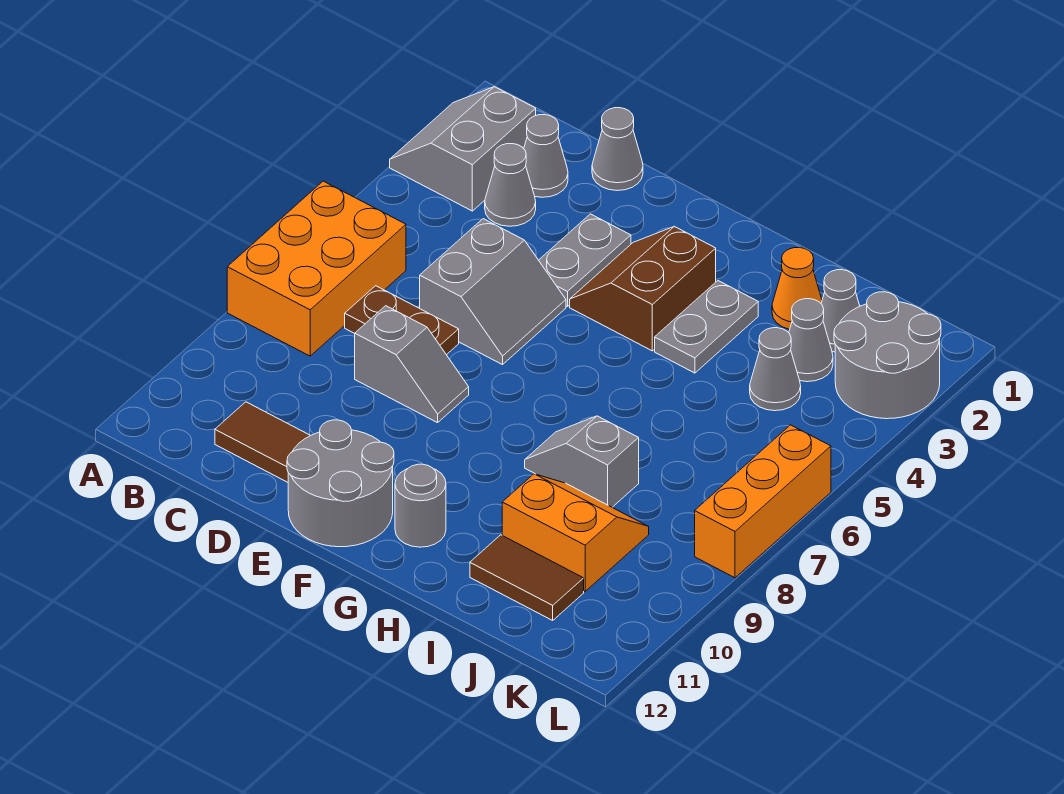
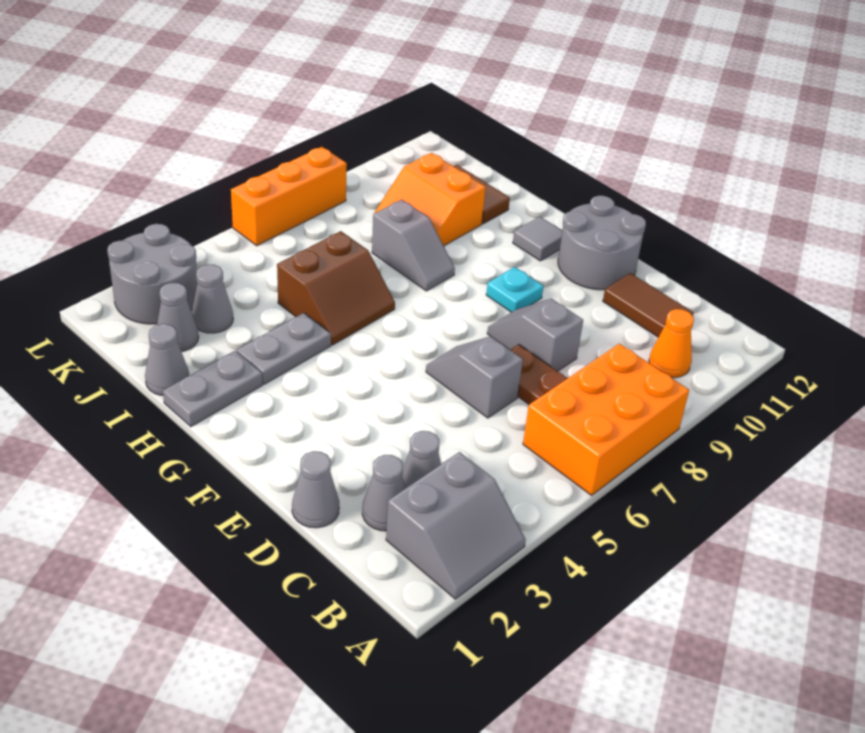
grey slope D5:E6 level 1 top D -> grey slope D6:E6 level 1 top D
grey plate E3:E4 level 1 -> grey plate H1:H2 level 1
brown slope F3:G4 level 1 top G -> brown slope H5:I6 level 1 top I
none -> cyan plate F9 level 1
grey round brick G11 level 1 -> grey tile G11 level 1
orange cone I2 level 1 -> orange cone B10 level 1
grey cone J4 level 1 -> grey cone I1 level 1

